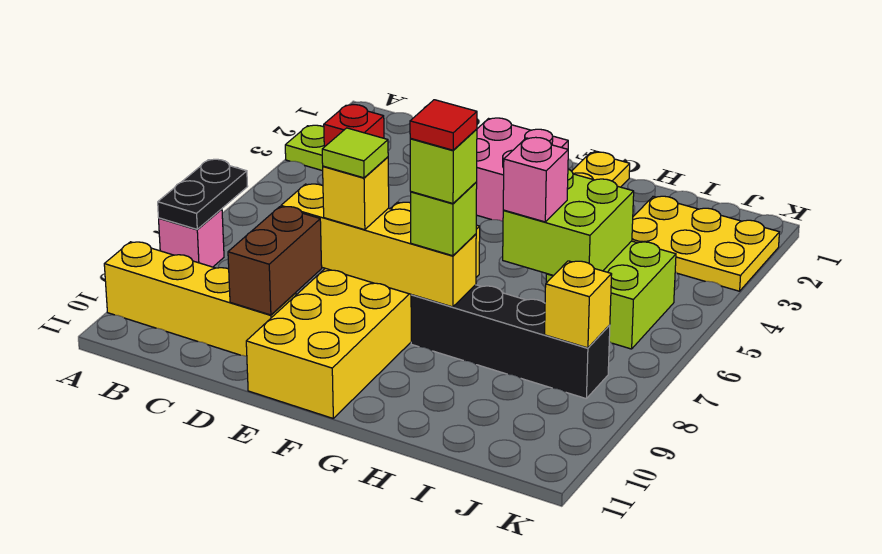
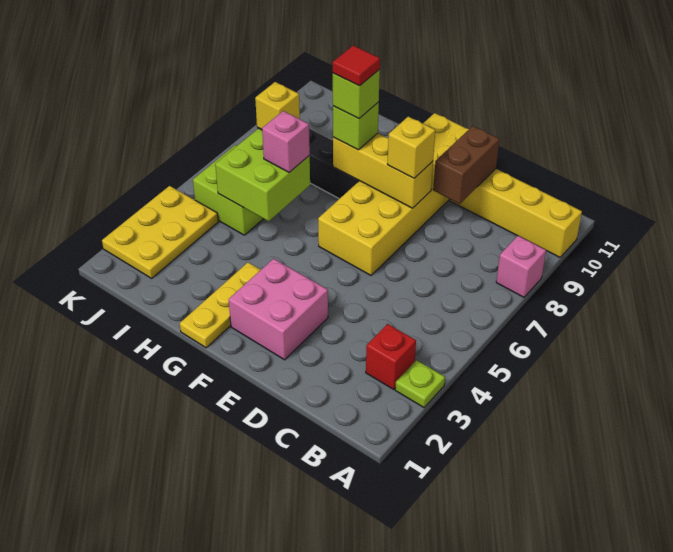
black plate A7:A8 level 2 -> none
yellow brick D8:G8 level 2 -> yellow brick E8:G8 level 2
lime tile E8 level 4 -> none
yellow plate I2:K3 level 1 -> yellow plate J2:K4 level 1

